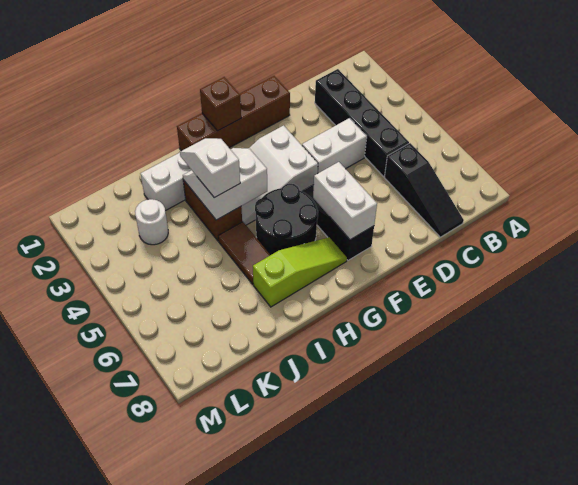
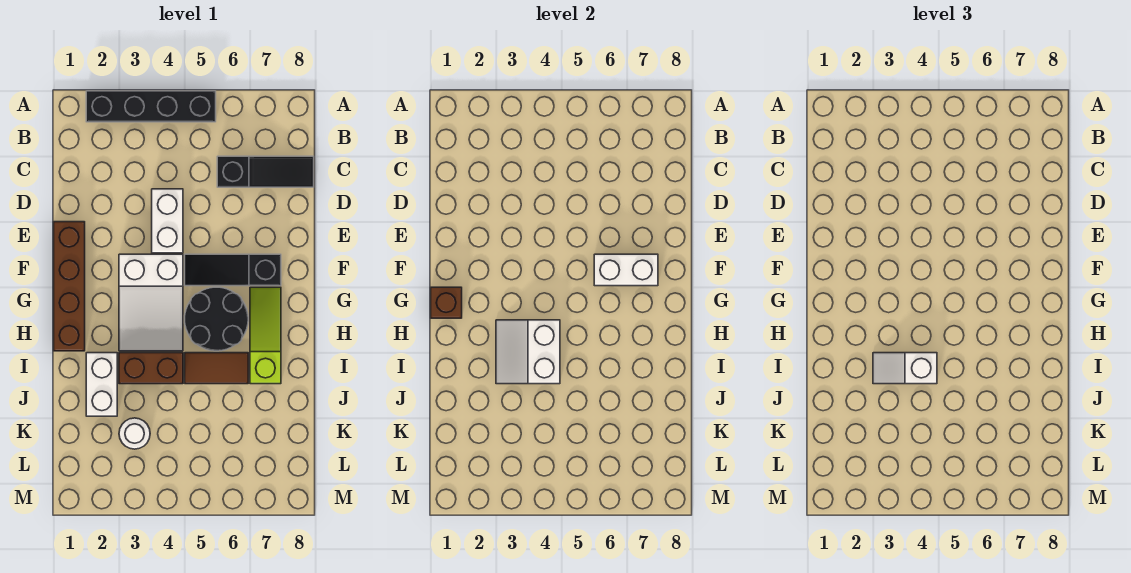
black brick C2:C5 level 1 -> black brick A2:A5 level 1

